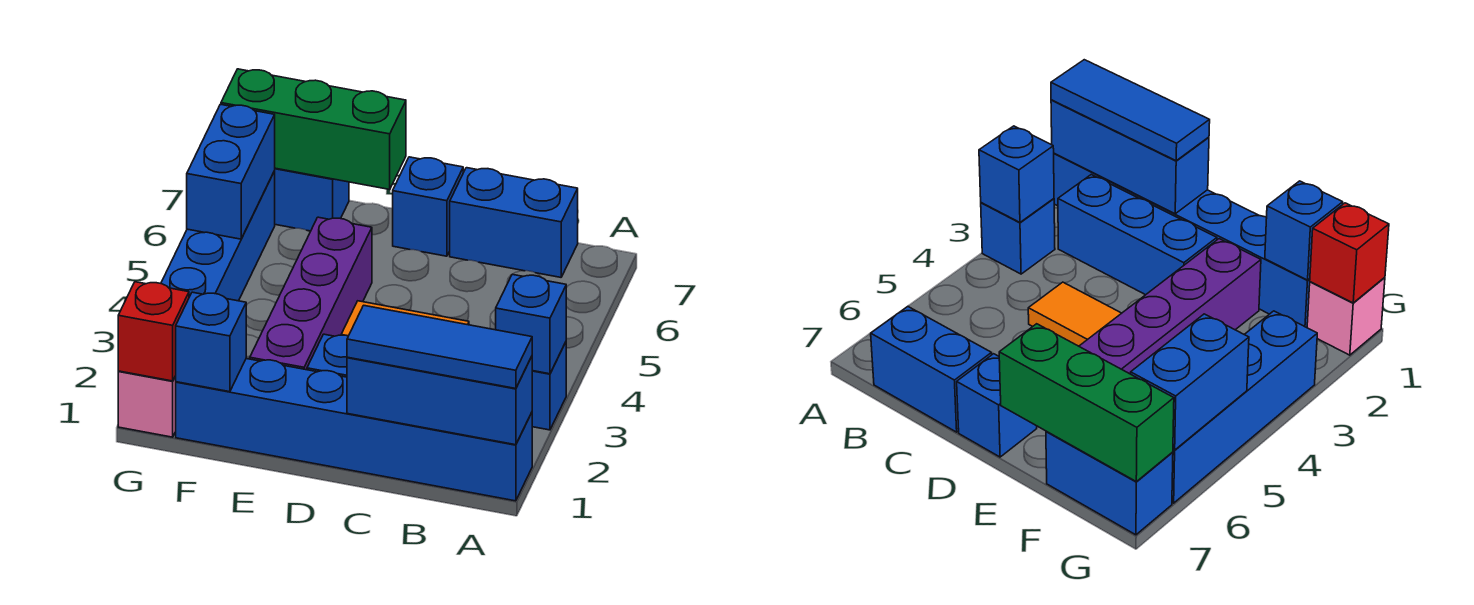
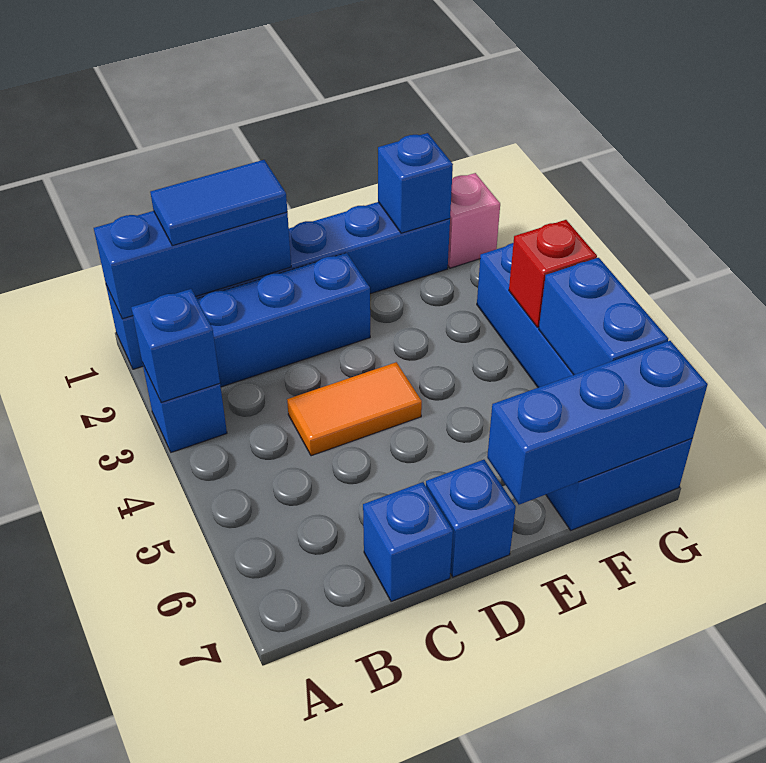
blue tile A1:C1 level 3 -> blue tile B1:C1 level 3
blue brick B7:C7 level 1 -> blue brick C7 level 1
purple brick E2:E5 level 1 -> none
green brick E7:G7 level 2 -> blue brick E7:G7 level 2
red brick G1 level 2 -> red brick G4 level 2

